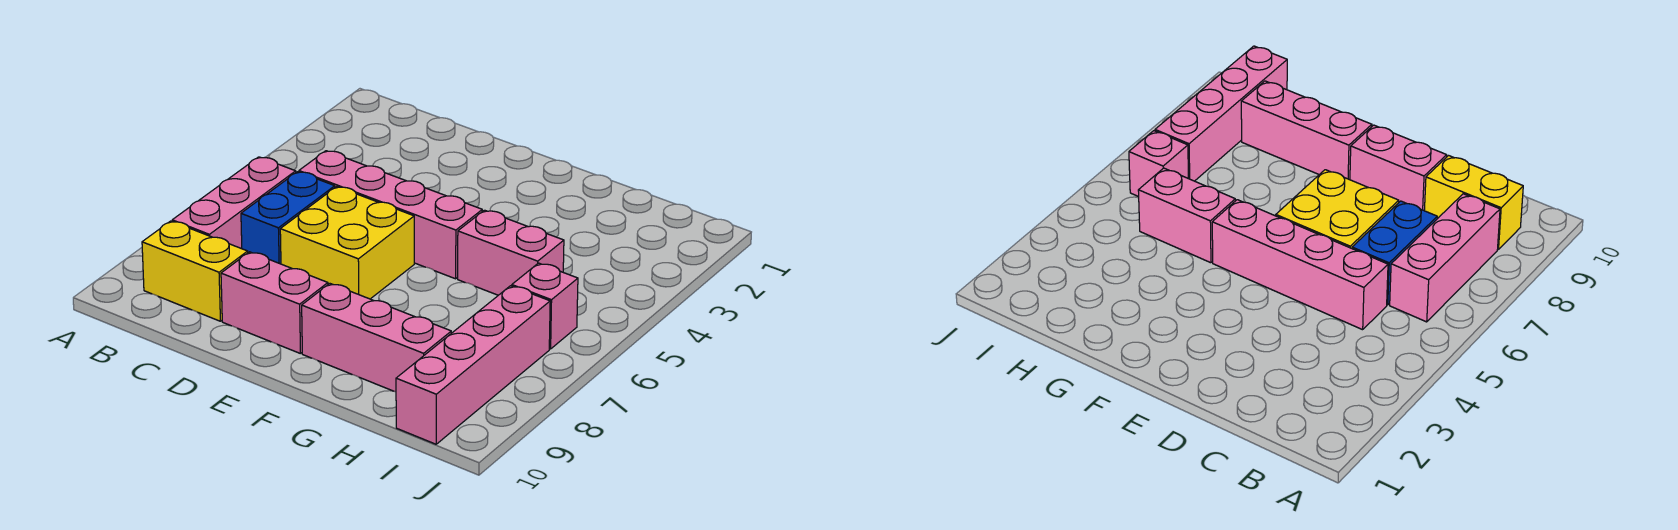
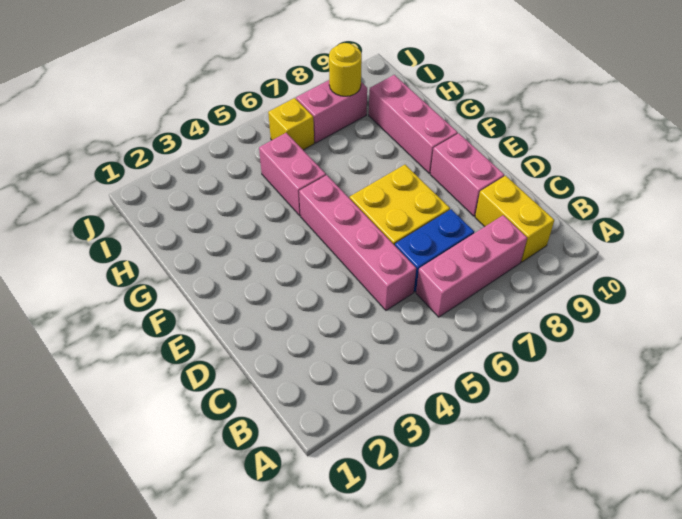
pink brick I6 level 1 -> yellow brick I6 level 1
pink brick I7:I10 level 1 -> pink brick I7:I8 level 1
none -> yellow round brick I8 level 2

